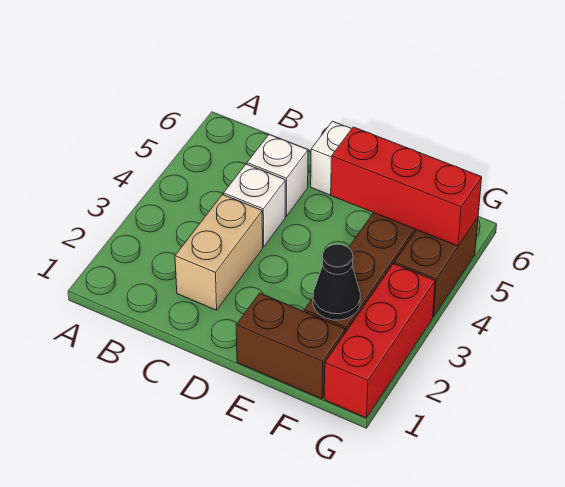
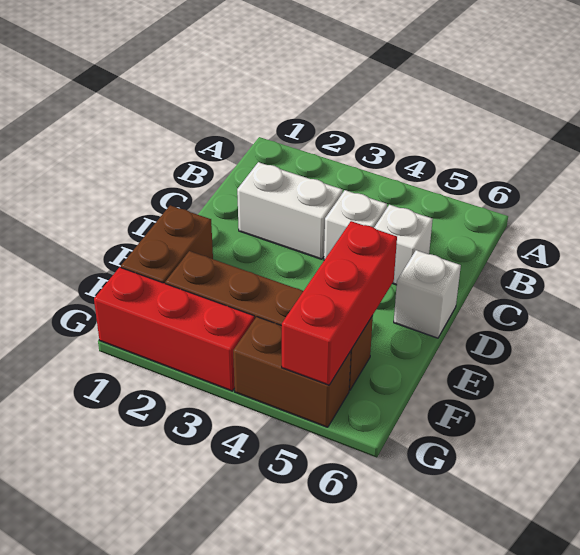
tan brick C2:C3 level 1 -> white brick C2:C3 level 1
black cone F2 level 2 -> none

